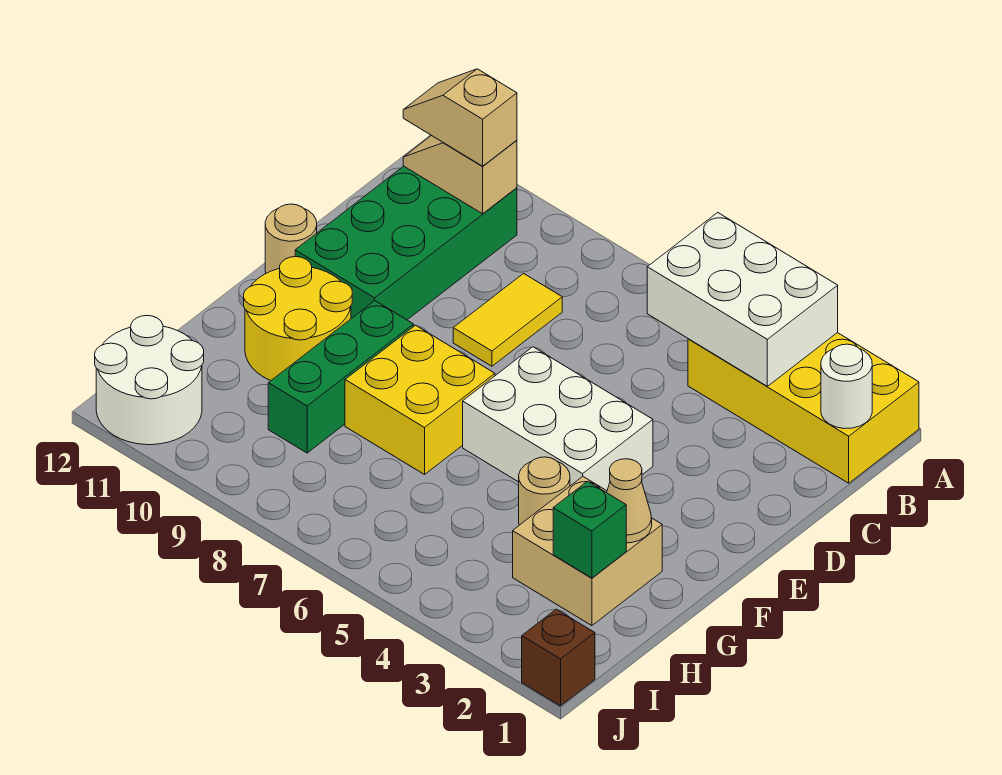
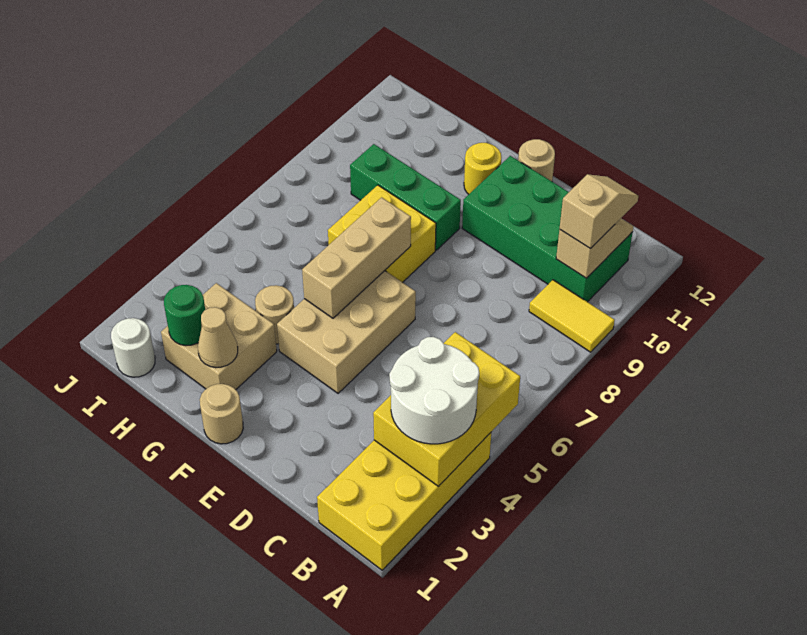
white brick A3:B5 level 2 -> yellow brick A3:B5 level 2
white round brick B1 level 2 -> white round brick I1 level 1
yellow tile C8:D8 level 1 -> yellow tile A9:B9 level 1
white brick E4:F6 level 1 -> tan brick E4:F6 level 1
none -> tan round brick F1 level 1
none -> tan brick F5:F7 level 2
yellow round brick F10:G11 level 1 -> yellow round brick F11 level 1
green brick H2 level 2 -> green round brick H2 level 2
white round brick I11:J12 level 1 -> white round brick A3:B4 level 3
brown brick J1 level 1 -> none

